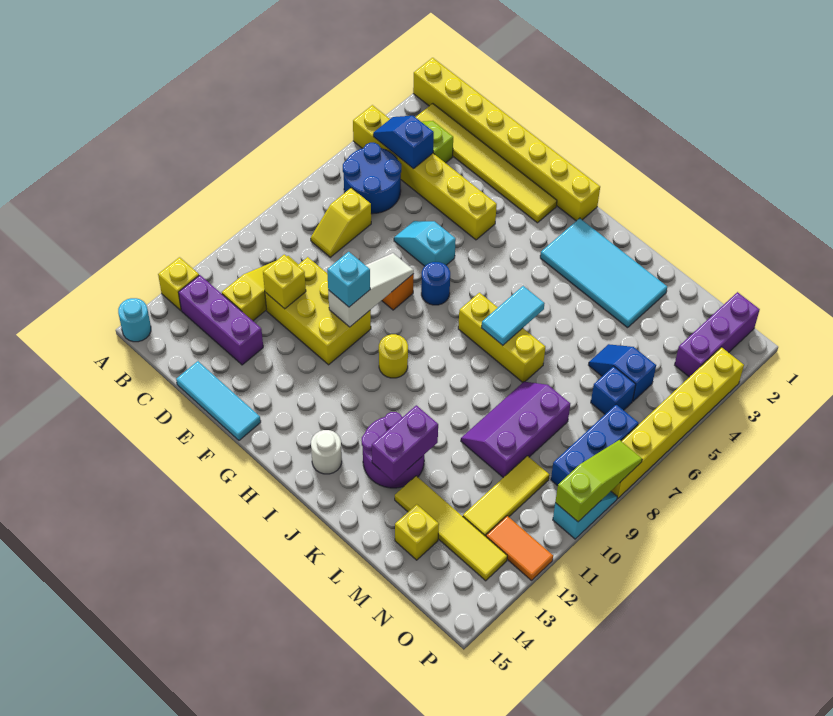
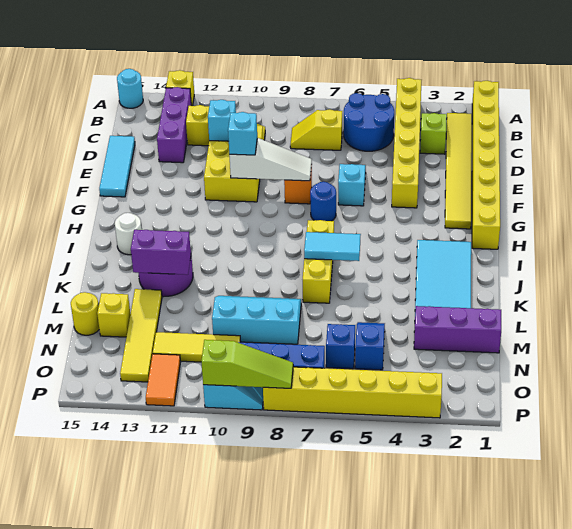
blue slope B4:C4 level 2 top C -> none
yellow brick D11 level 2 -> cyan brick D11 level 2
yellow round brick H10 level 1 -> yellow round brick M15 level 1
purple slope L8:M10 level 1 top M -> cyan slope L8:M10 level 1 top M
purple brick O1:O3 level 1 -> purple brick M1:M3 level 1

